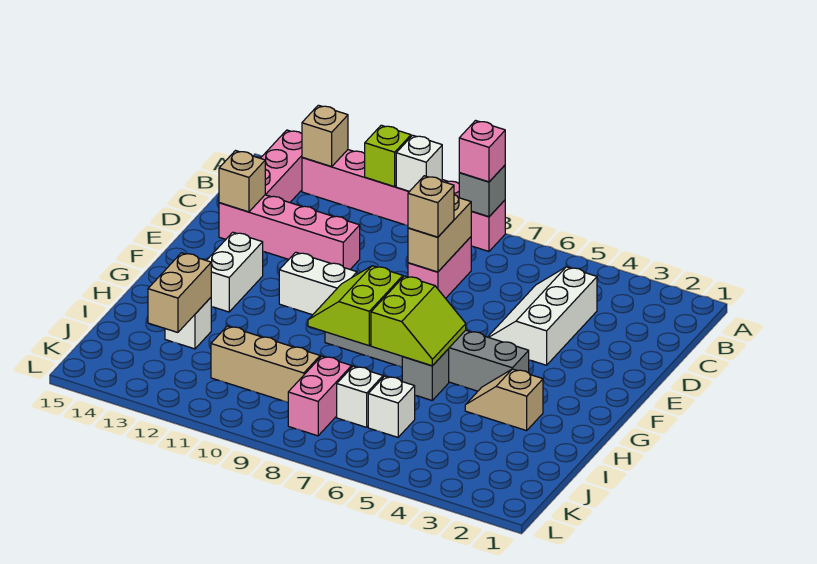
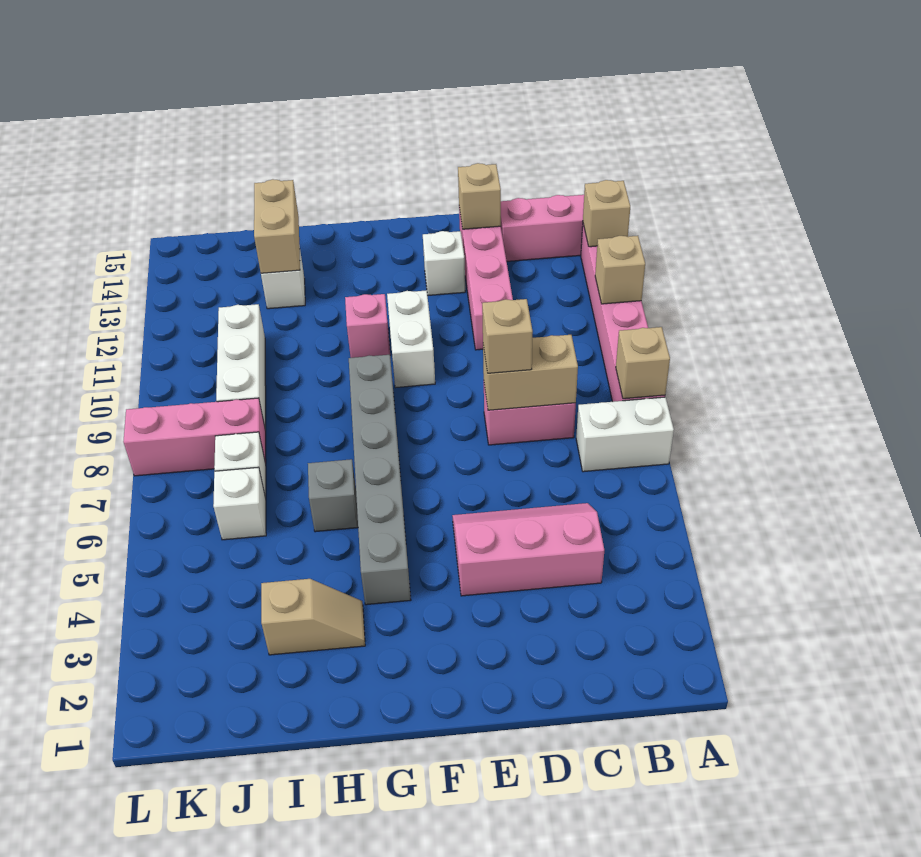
grey brick A8 level 2 -> tan brick A8 level 2
pink brick A8 level 3 -> pink brick G11 level 1
white brick A10 level 2 -> white brick E13 level 1
lime brick A11 level 2 -> tan brick A11 level 2
white slope C4:E5 level 1 top 4 -> pink slope C4:E5 level 1 top 4
white brick F13:G13 level 1 -> white brick A7:B7 level 1
lime slope G6:H7 level 2 top 7 -> none
lime slope G8:H9 level 2 top 8 -> none
tan slope H3:H4 level 1 top 3 -> tan slope H3:I3 level 1 top I
tan brick I13:J13 level 2 -> tan brick I13:I14 level 2
pink brick J8:K8 level 1 -> pink brick J8:L8 level 1
tan brick J9:J11 level 1 -> white brick J9:J11 level 1

